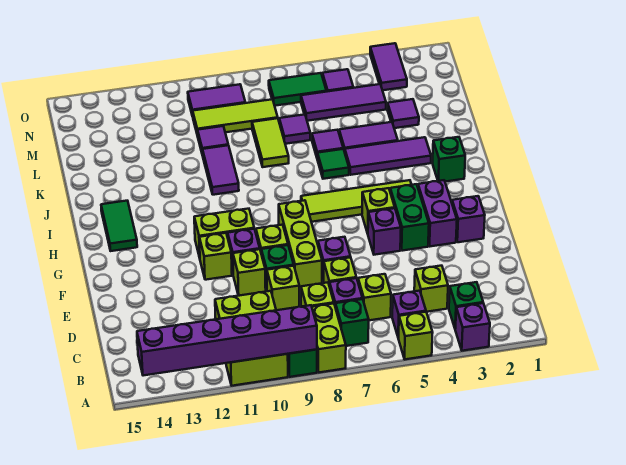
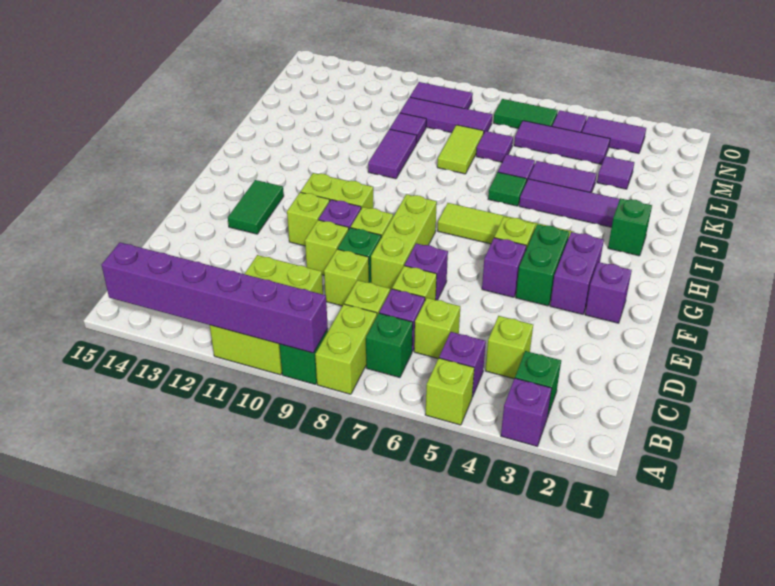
green tile H14:I14 level 1 -> green tile F13:G13 level 1
lime tile M8:M10 level 1 -> purple tile M8:M10 level 1
purple tile N3:O3 level 1 -> purple tile N3:N4 level 1

